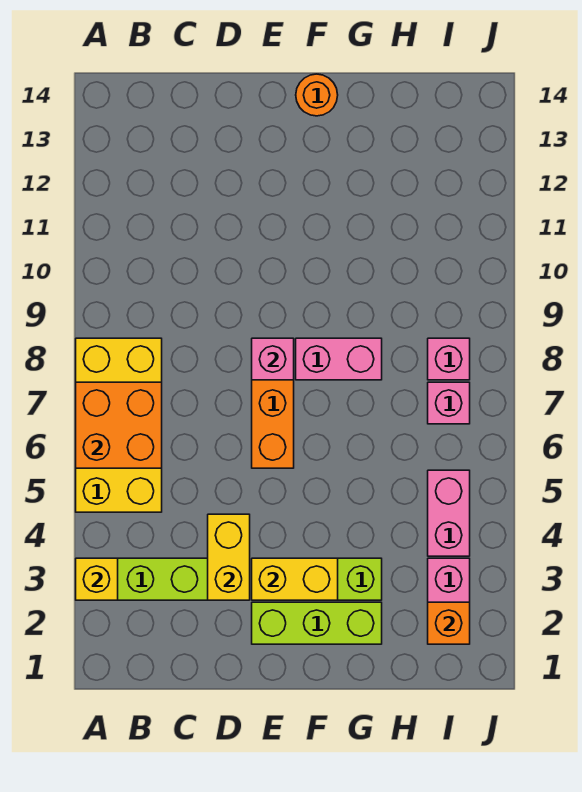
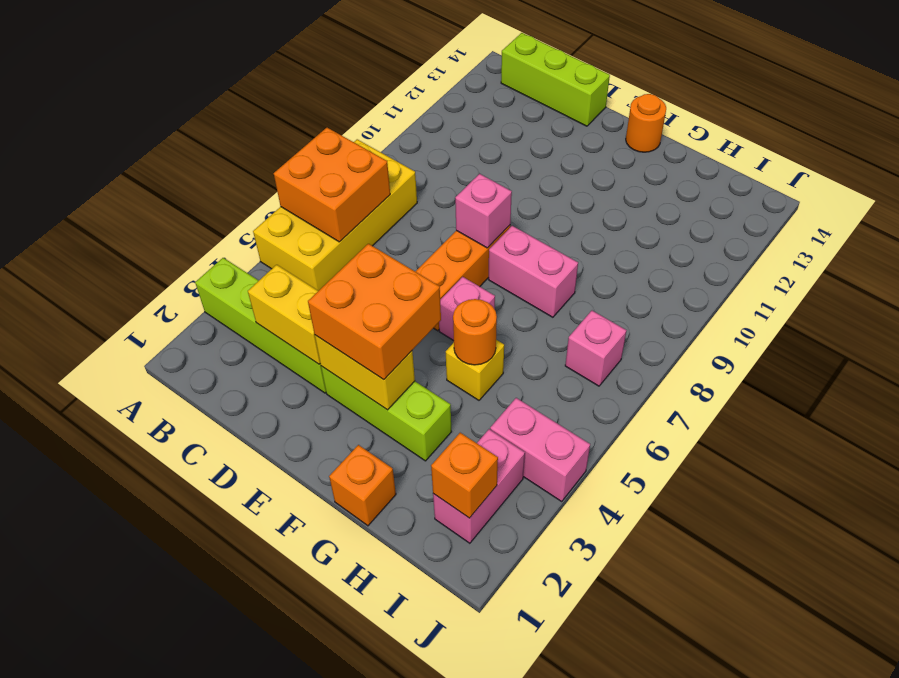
yellow brick A3 level 2 -> yellow brick G5 level 1
yellow brick D3:D4 level 2 -> yellow brick C3:D3 level 2
lime brick E2:G2 level 1 -> lime brick B14:D14 level 1
none -> orange brick E3:F4 level 3
none -> orange brick G1 level 1
none -> orange round brick G5 level 2
pink brick I4:I5 level 1 -> pink brick I4:J4 level 1
pink brick I8 level 1 -> pink brick F6 level 1

